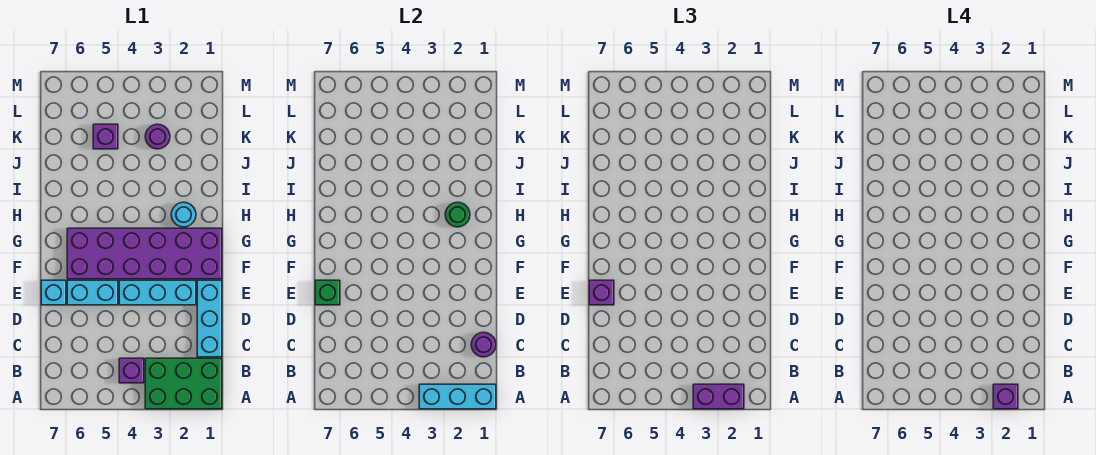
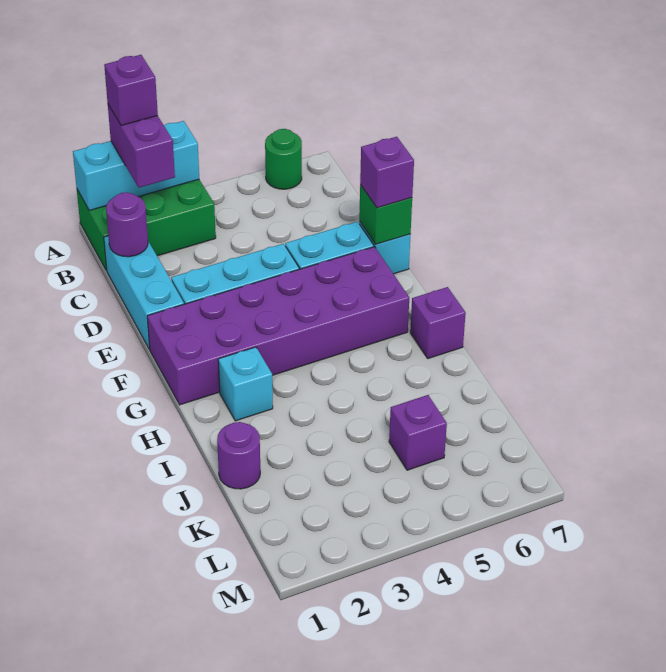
purple brick A2:A3 level 3 -> purple brick A2:B2 level 3
purple brick B4 level 1 -> purple brick H7 level 1
cyan round brick H2 level 1 -> cyan brick H2 level 1
green round brick H2 level 2 -> green round brick A6 level 1
purple round brick K3 level 1 -> purple round brick J1 level 1

